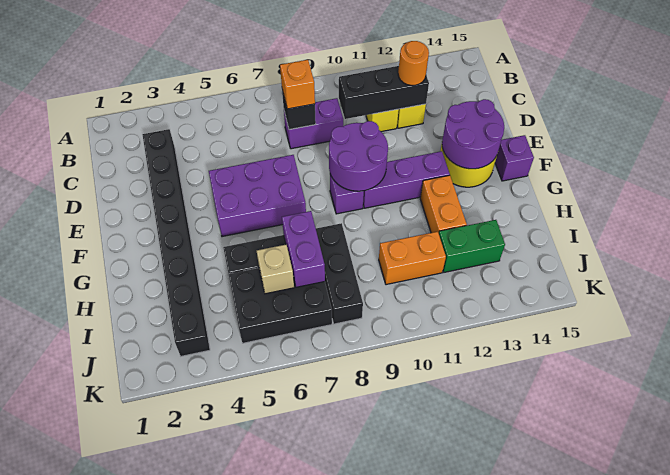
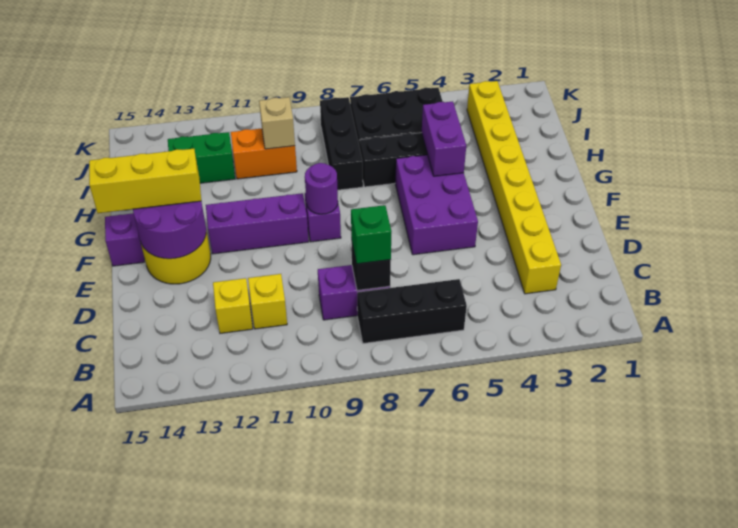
black brick C3:J3 level 1 -> yellow brick C3:J3 level 1
orange brick C8 level 3 -> green brick C8 level 3
black brick C10:C12 level 2 -> black brick B6:B8 level 1
orange round brick C12 level 3 -> none
purple brick E5:F7 level 1 -> purple brick E5:G6 level 1
purple round brick E9:F10 level 2 -> purple round brick F9 level 2
none -> yellow brick F13:F15 level 3
orange brick G12:H12 level 1 -> none
purple brick H7:I7 level 2 -> purple brick G5:H5 level 2
tan brick I6 level 2 -> tan brick I10 level 2

